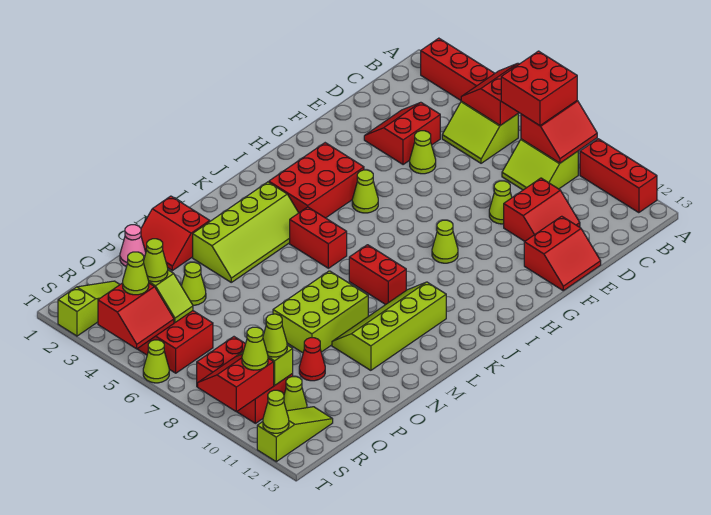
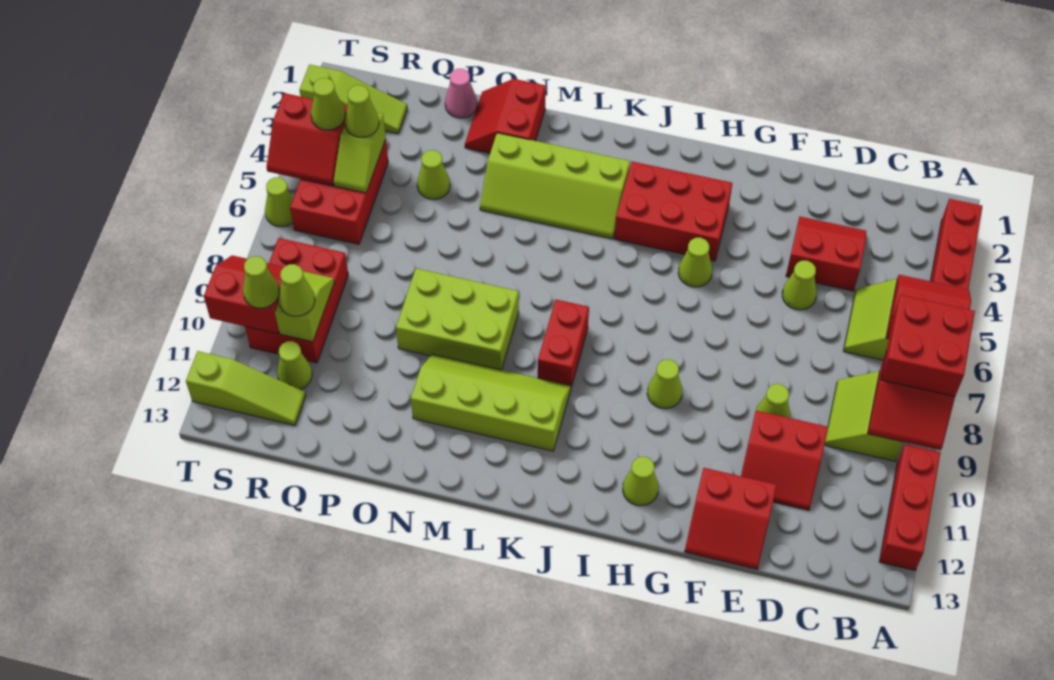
red brick K5:K6 level 1 -> none
red cone P10 level 1 -> none
lime cone T12 level 2 -> lime cone H12 level 1

